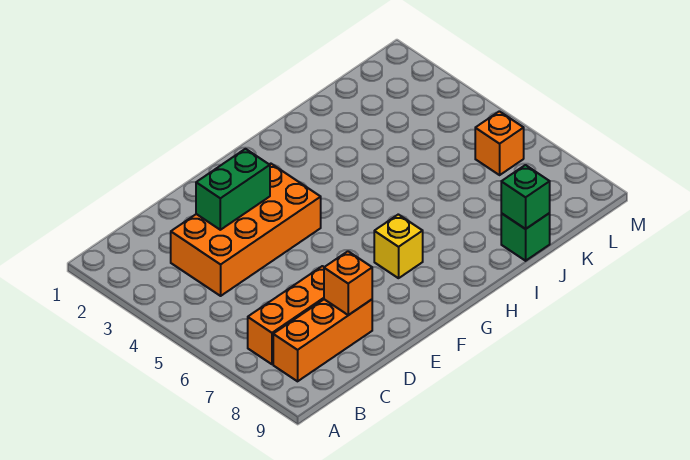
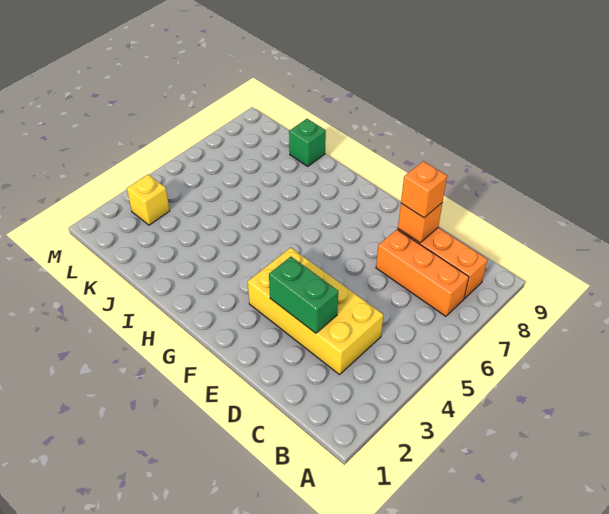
orange brick C3:F4 level 1 -> yellow brick C3:F4 level 1
yellow brick G7 level 1 -> yellow brick L3 level 1
green brick J9 level 2 -> none
orange brick L6 level 1 -> orange brick D8 level 3

